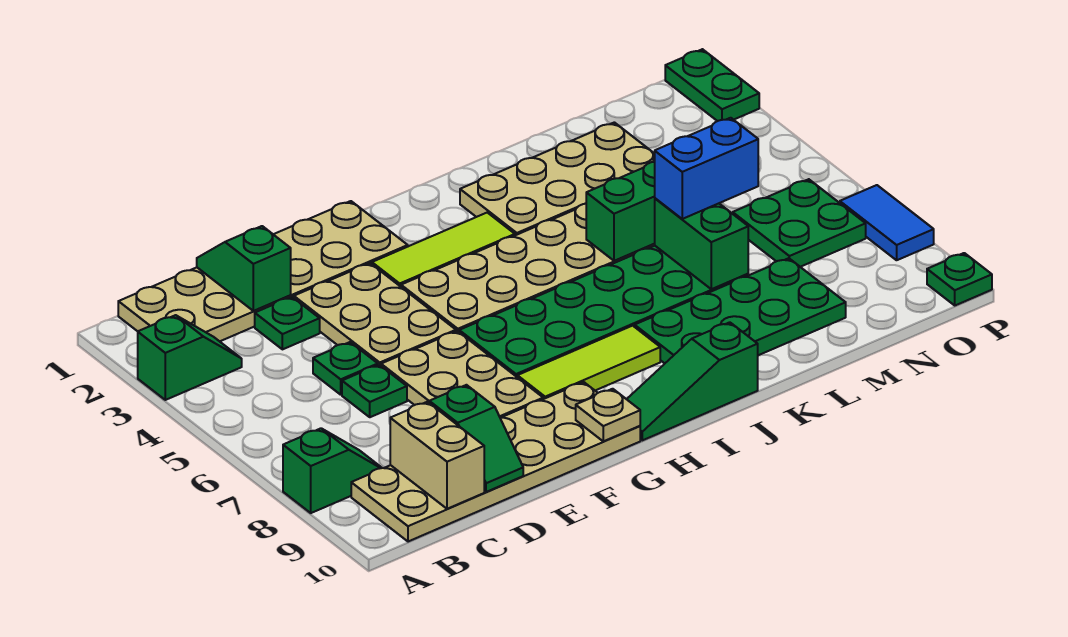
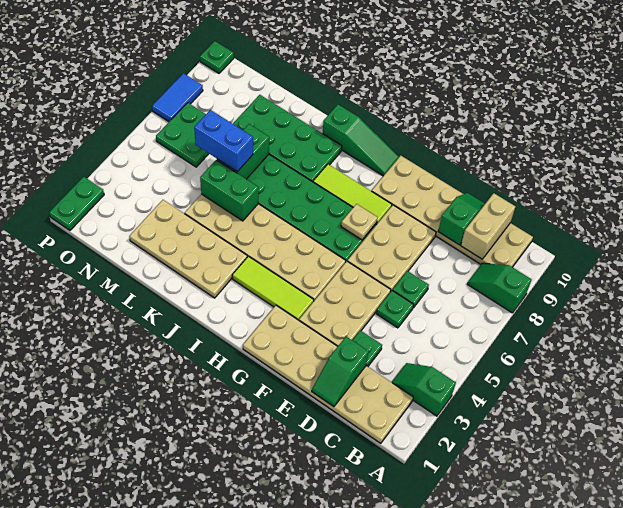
tan plate G10 level 2 -> tan plate G7 level 2

